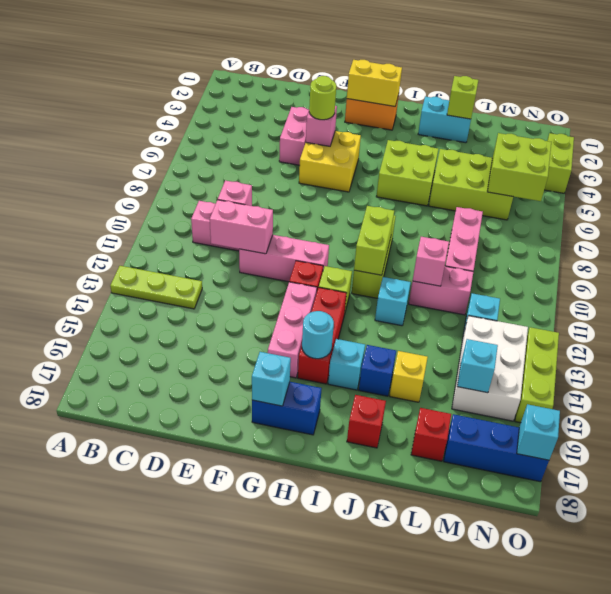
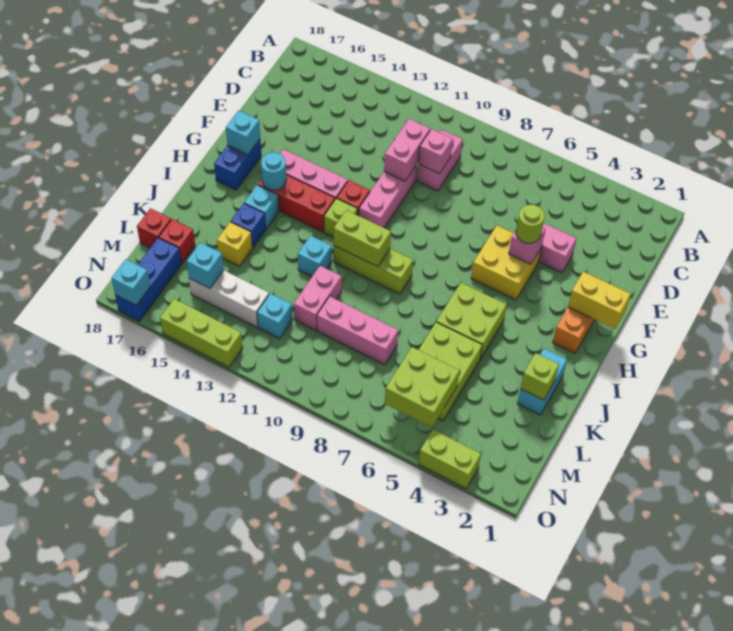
lime plate A13:C13 level 1 -> none
yellow brick G2:H2 level 2 -> yellow brick G1:G2 level 2
red brick J17 level 1 -> red brick L18 level 1
pink brick K11 level 2 -> none
white brick M13:N15 level 1 -> white brick M13:M15 level 1

